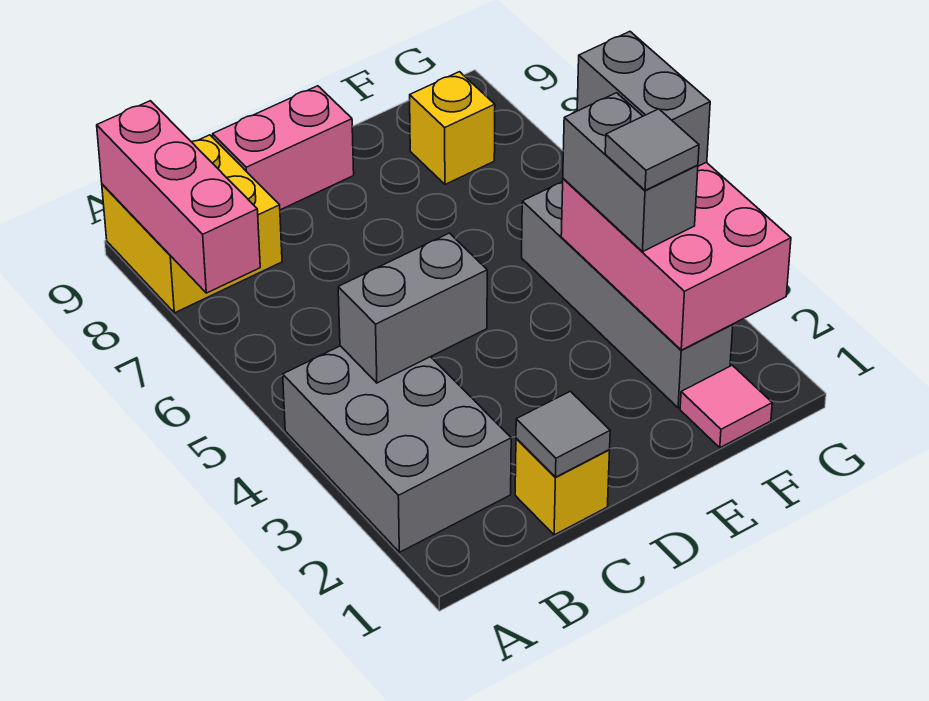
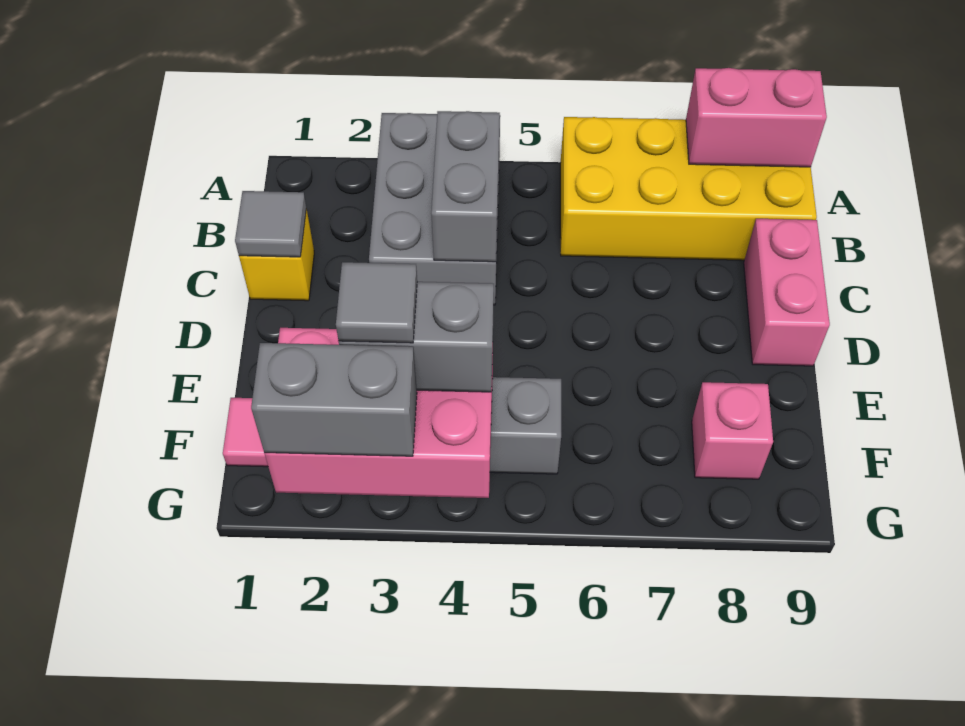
grey brick A2:B4 level 1 -> grey brick A3:C4 level 1
pink brick A7:A9 level 2 -> pink brick A8:A9 level 2
yellow brick A8:B9 level 1 -> yellow brick A6:B9 level 1
yellow brick F8 level 1 -> pink brick F8 level 1
grey brick G4:G5 level 3 -> grey brick G2:G3 level 3

